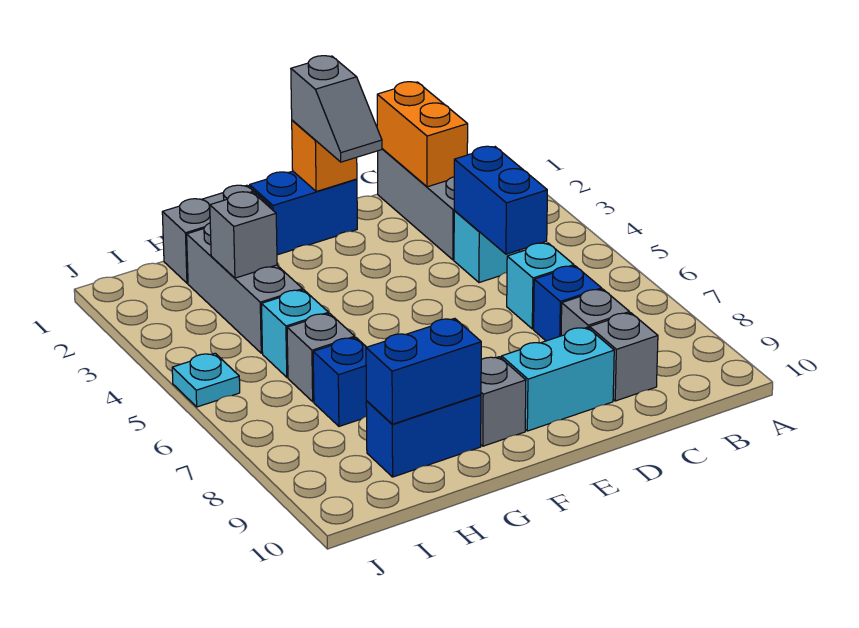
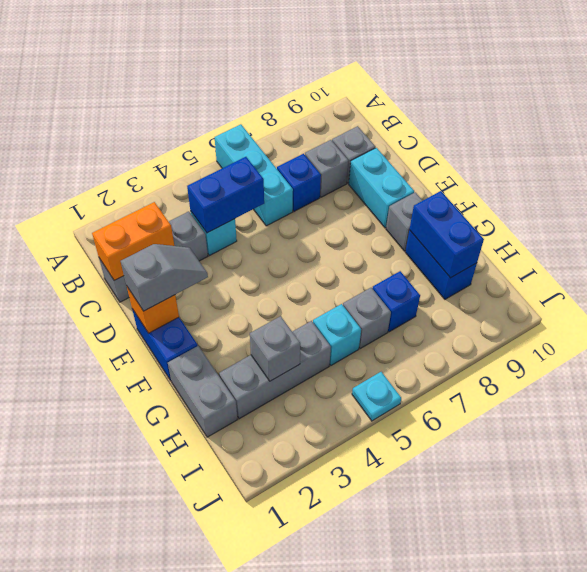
cyan brick C6 level 1 -> cyan brick A6:C6 level 1

